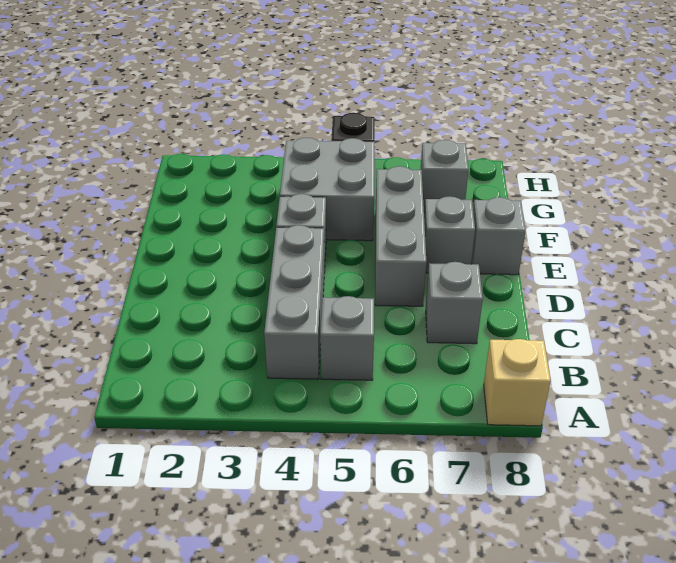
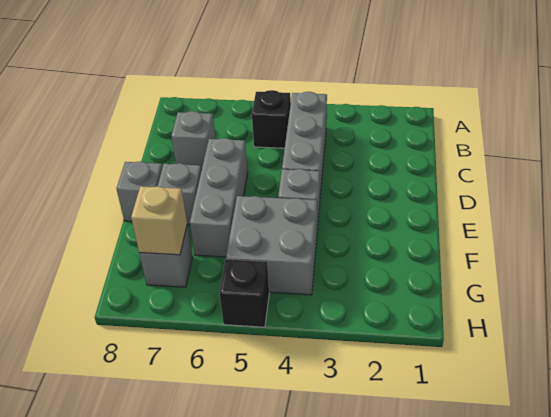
tan brick A8 level 1 -> tan brick G7 level 2
grey brick B5 level 1 -> black brick B5 level 1

